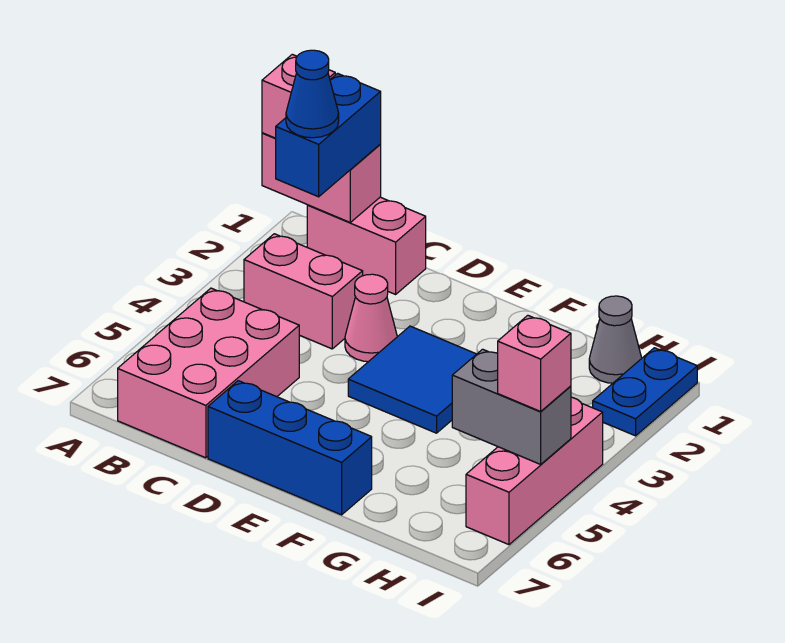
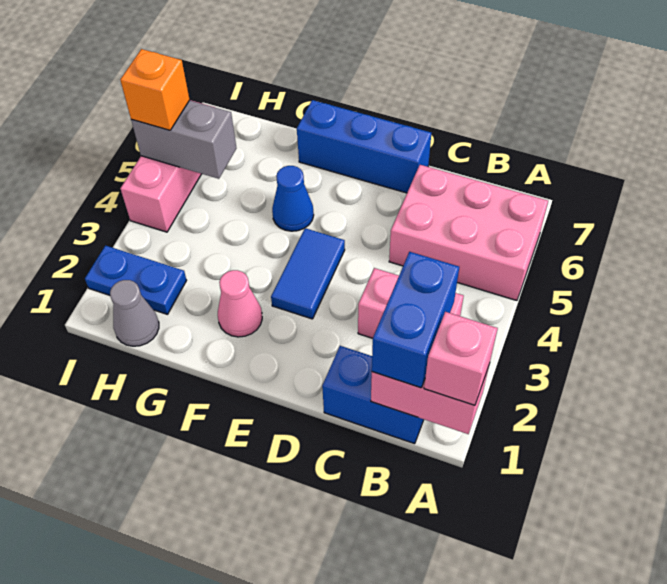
pink brick B1:C1 level 1 -> blue brick B1:C1 level 1
blue cone B2 level 4 -> blue cone F5 level 1
pink brick B5:C7 level 1 -> pink brick A5:C6 level 1
pink cone D3 level 1 -> pink cone F2 level 1
blue tile E3:F4 level 1 -> blue tile E3:E4 level 1
blue plate I1:I2 level 1 -> blue plate H2:I2 level 1
pink brick I5 level 3 -> orange brick I5 level 3

